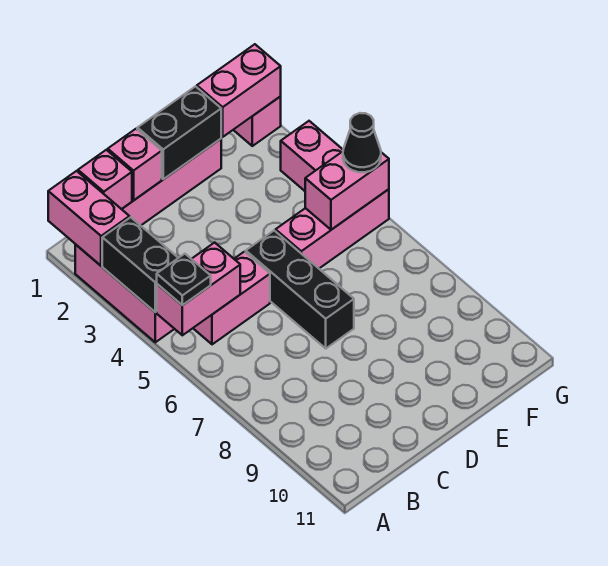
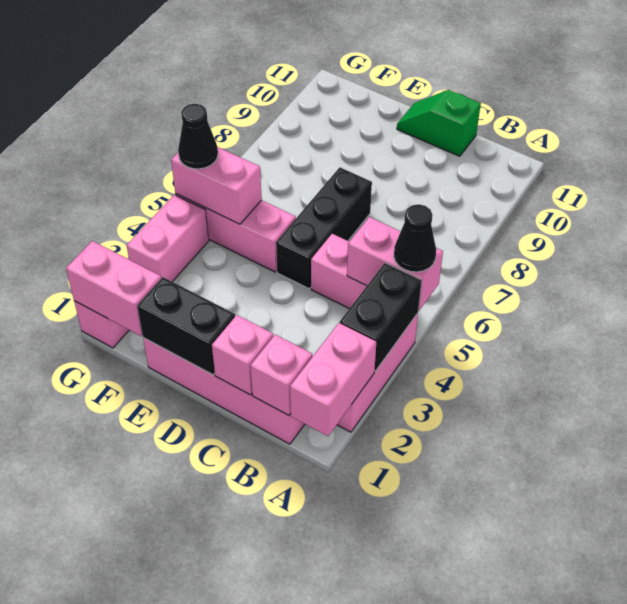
black plate A5 level 3 -> black cone A5 level 3
none -> green slope C11:D11 level 1 top C

